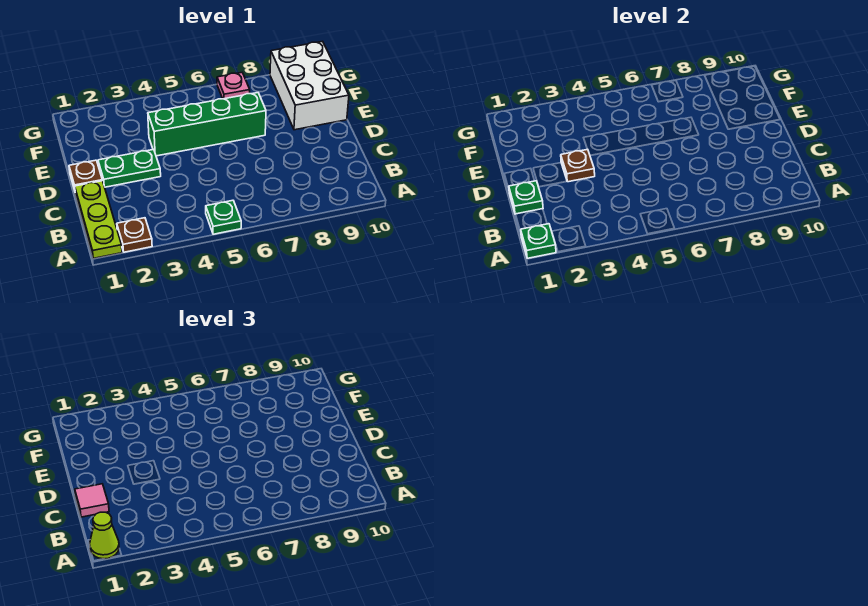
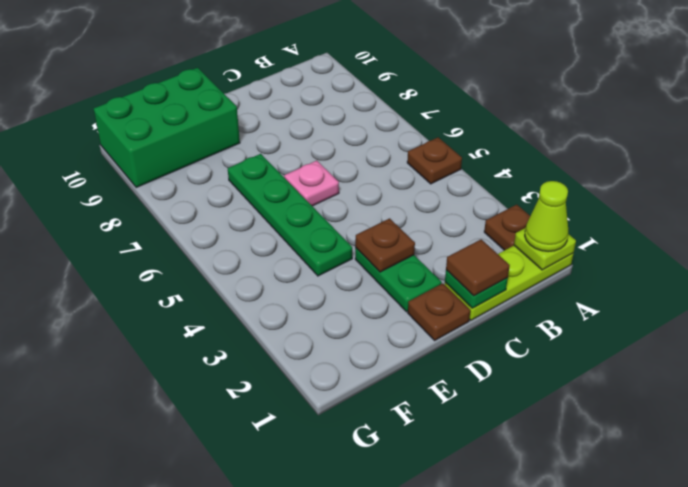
green plate A1 level 2 -> lime plate A1 level 2
green plate A5 level 1 -> brown plate A5 level 1
pink tile C1 level 3 -> brown tile C1 level 3
green brick E4:E7 level 1 -> green plate E4:E7 level 1
white brick E9:G10 level 1 -> green brick E9:G10 level 1
pink plate G7 level 1 -> pink plate D6 level 1

